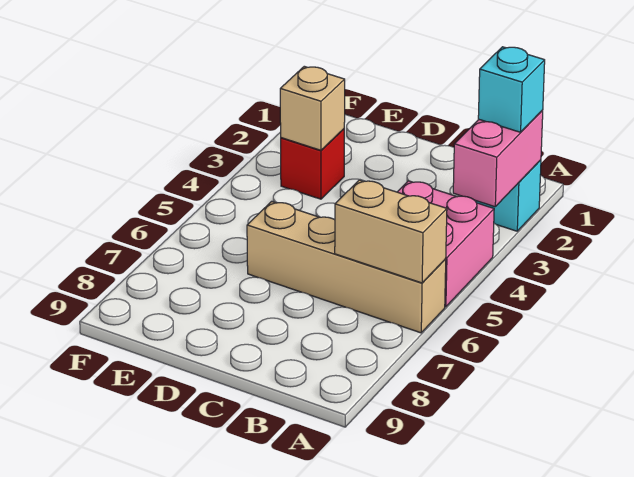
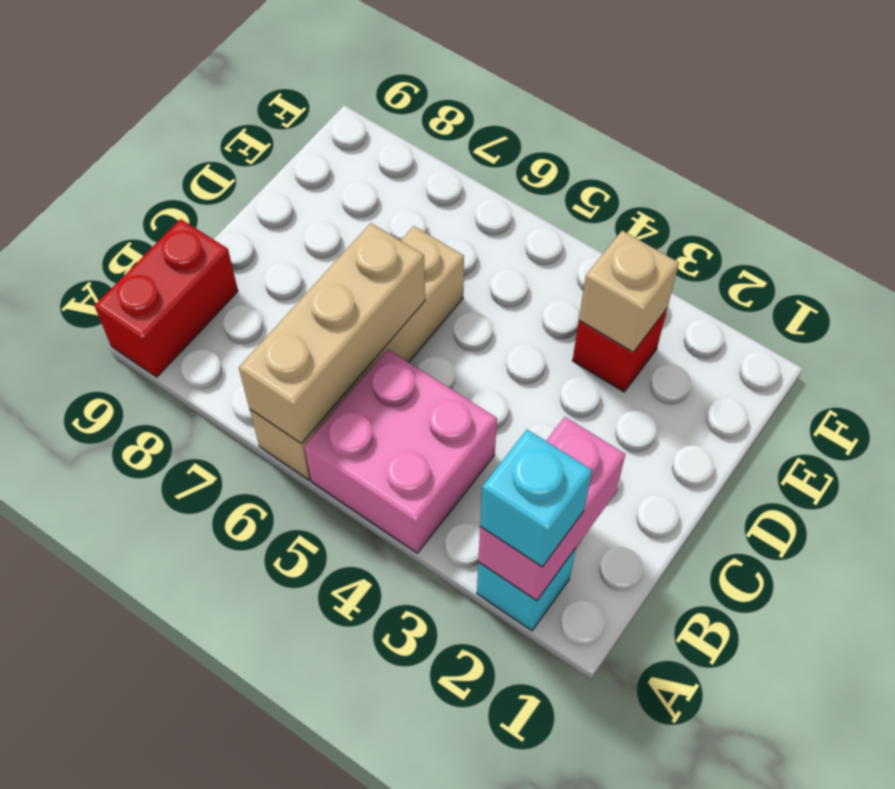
pink brick A2:A3 level 2 -> pink brick A2:B2 level 2
tan brick A6:B6 level 2 -> tan brick A6:C6 level 2
none -> red brick A9:B9 level 1

